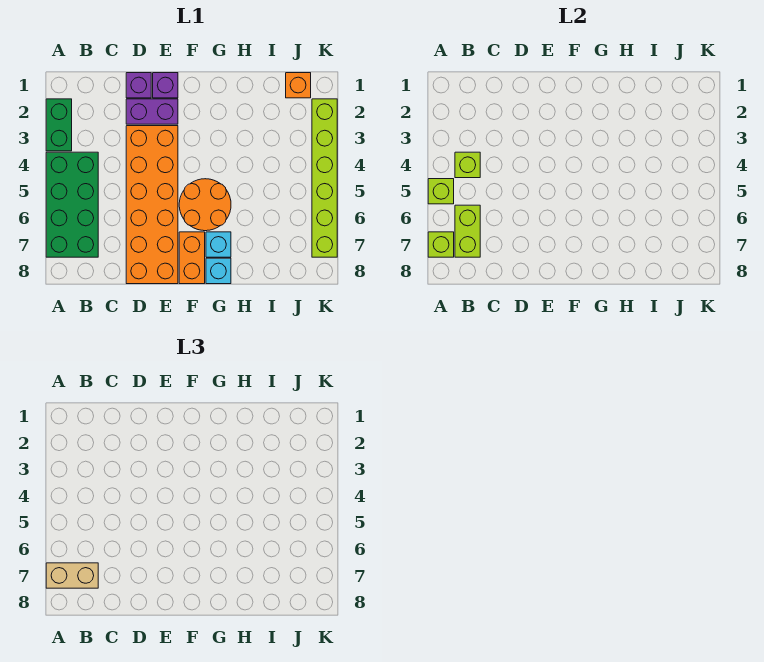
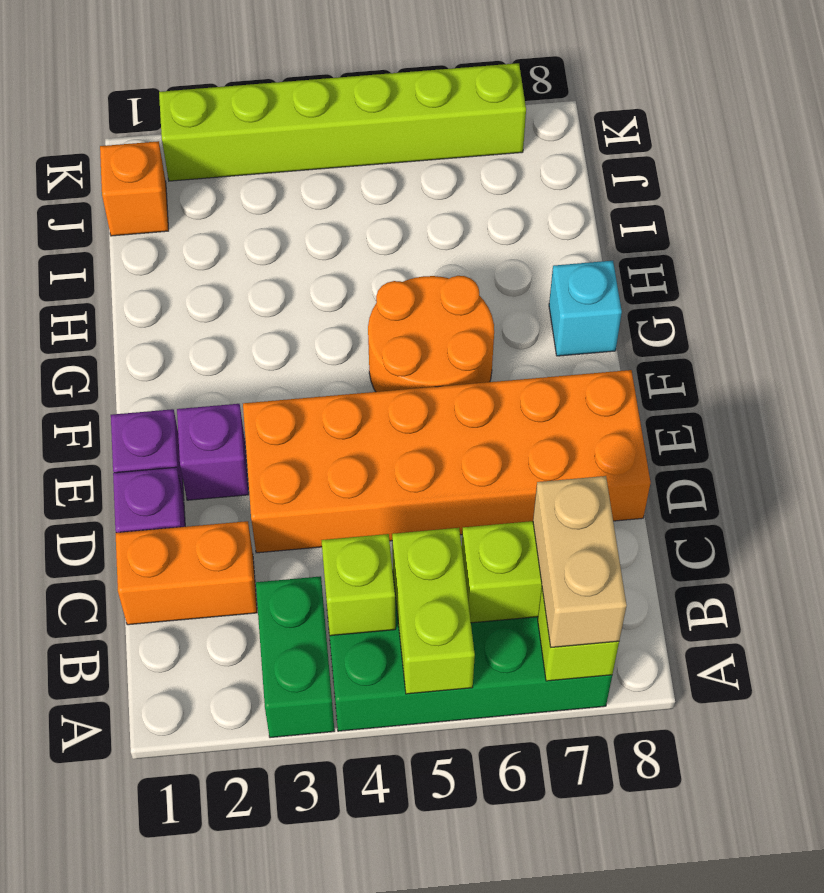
green brick A2:A3 level 1 -> green brick A3:B3 level 1
lime brick A5 level 2 -> lime brick A5:B5 level 2
purple brick D2:E2 level 1 -> purple brick E2 level 1
orange brick F7:F8 level 1 -> orange brick C1:C2 level 1
cyan brick G7 level 1 -> none

